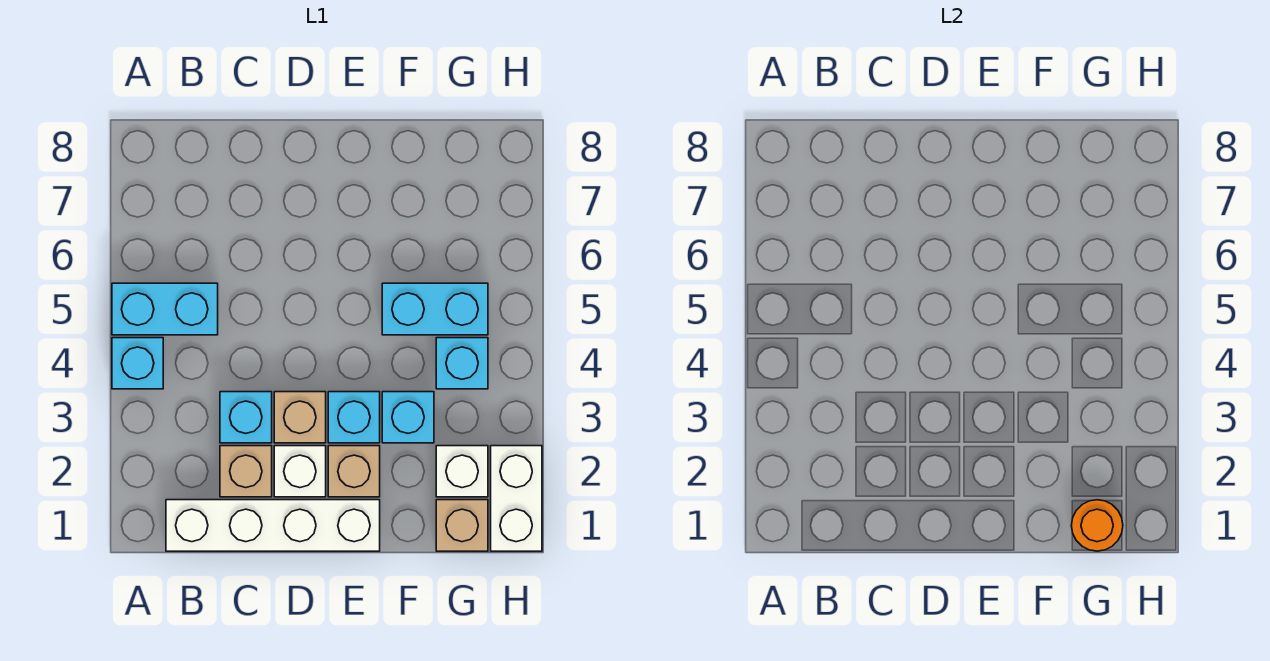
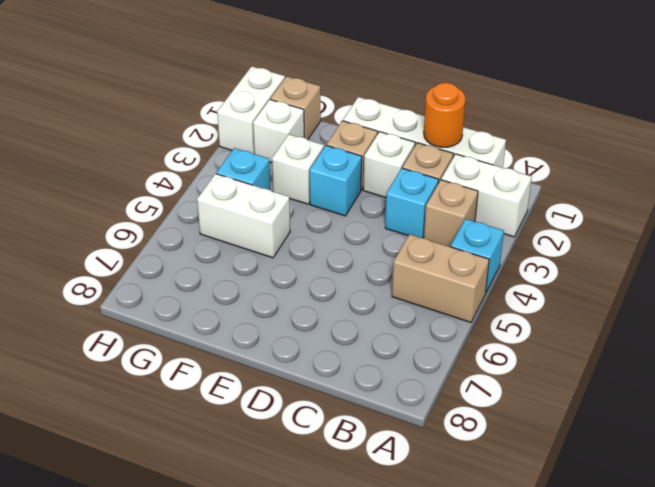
none -> white brick A2:B2 level 1
cyan brick A5:B5 level 1 -> tan brick A5:B5 level 1
tan brick D3 level 1 -> tan brick B3 level 1
cyan brick F3 level 1 -> white brick F3 level 1
cyan brick F5:G5 level 1 -> white brick F5:G5 level 1
orange round brick G1 level 2 -> orange round brick C1 level 2

